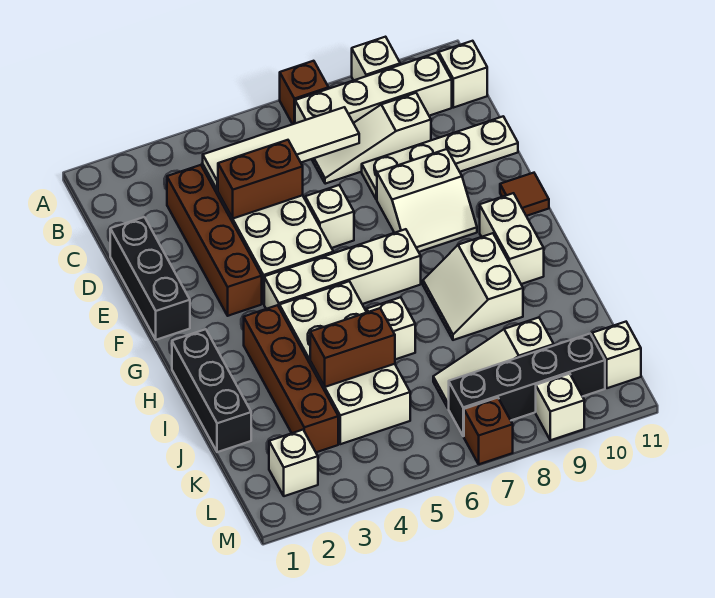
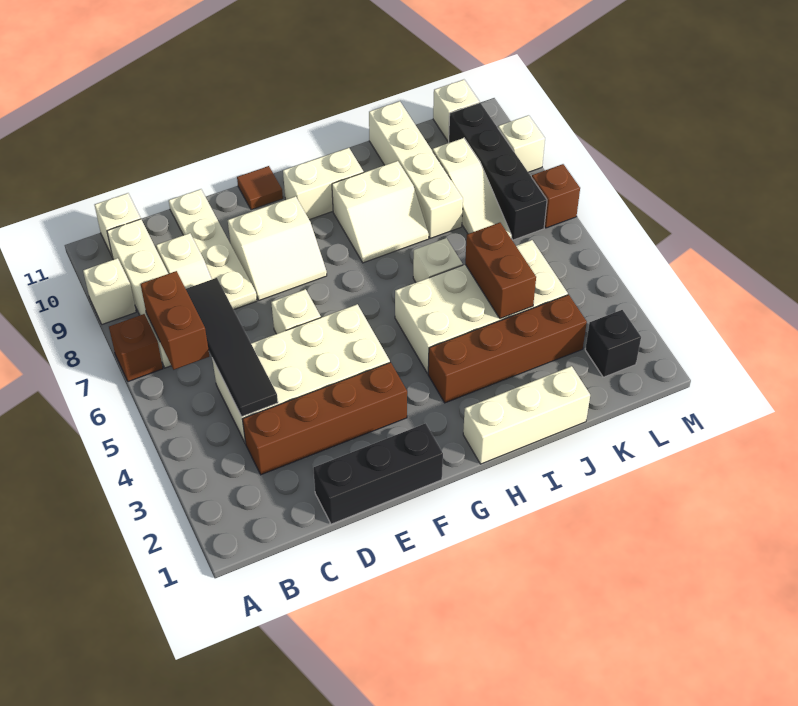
white tile C4:C7 level 2 -> black tile C4:C7 level 2
brown brick D4:D5 level 2 -> brown brick B6:B7 level 2
white slope E8:F9 level 1 top E -> white slope E8:F9 level 1 top 9
white brick G4:G7 level 1 -> white brick J8:J11 level 1
black brick H1:J1 level 1 -> white brick H1:J1 level 1
white brick L2 level 1 -> black brick L2 level 1

